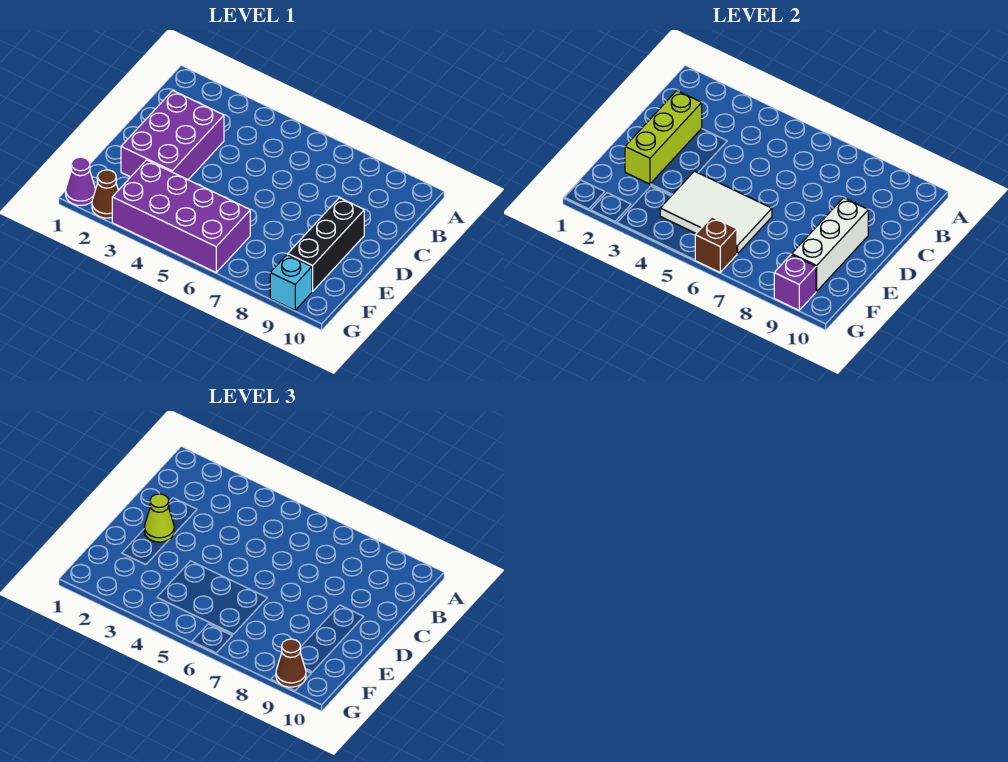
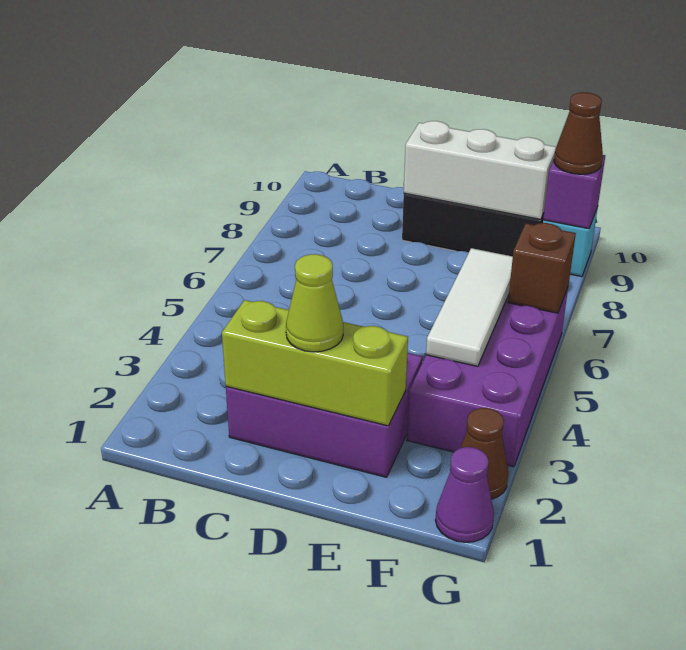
white tile E4:F6 level 2 -> white tile F4:F6 level 2

